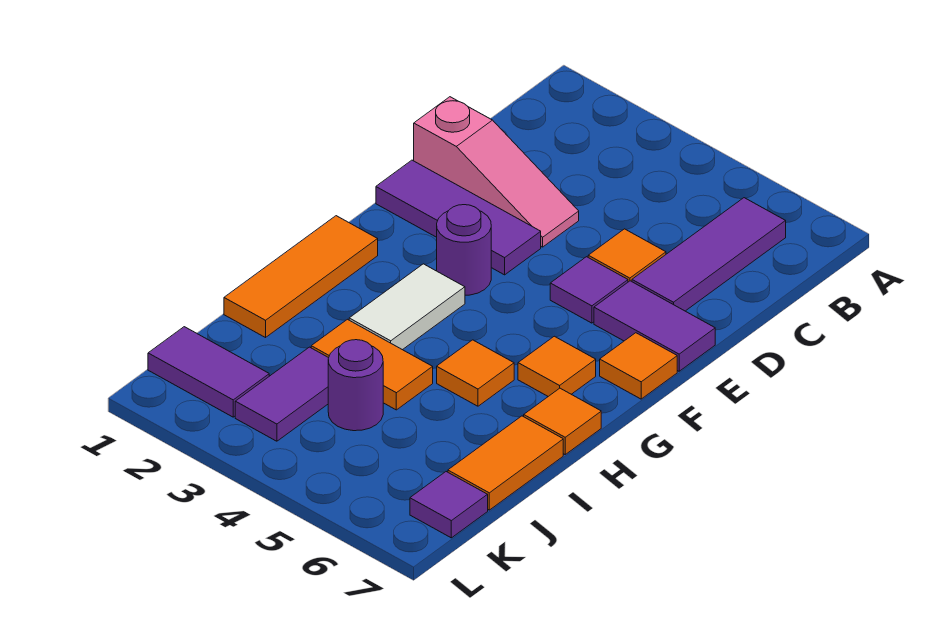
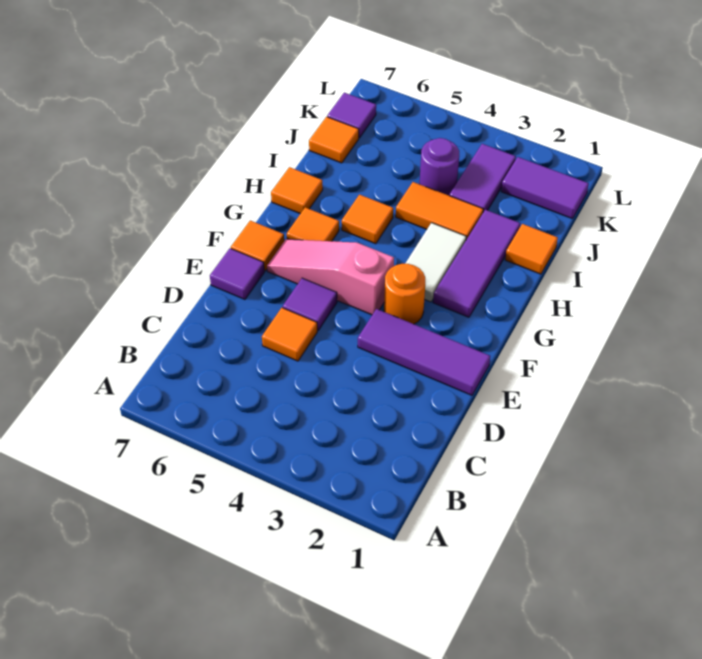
purple tile B6:D6 level 1 -> purple tile G2:I2 level 1
pink slope D1:D3 level 1 top 1 -> pink slope F4:F6 level 1 top 4
purple tile E6:E7 level 1 -> purple tile E7 level 1
purple round brick F3 level 1 -> orange round brick F3 level 1
orange tile G1:I1 level 1 -> orange tile I1 level 1
orange tile I7:J7 level 1 -> orange tile J7 level 1

